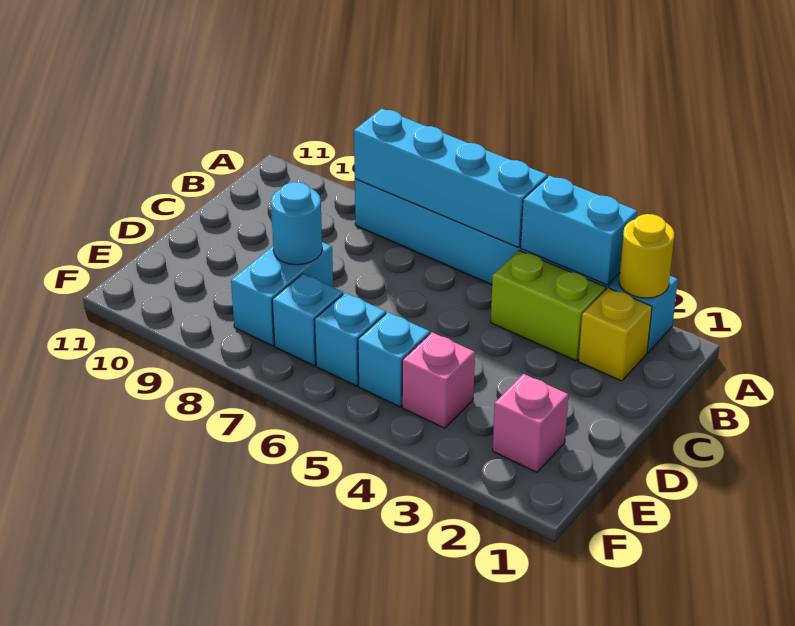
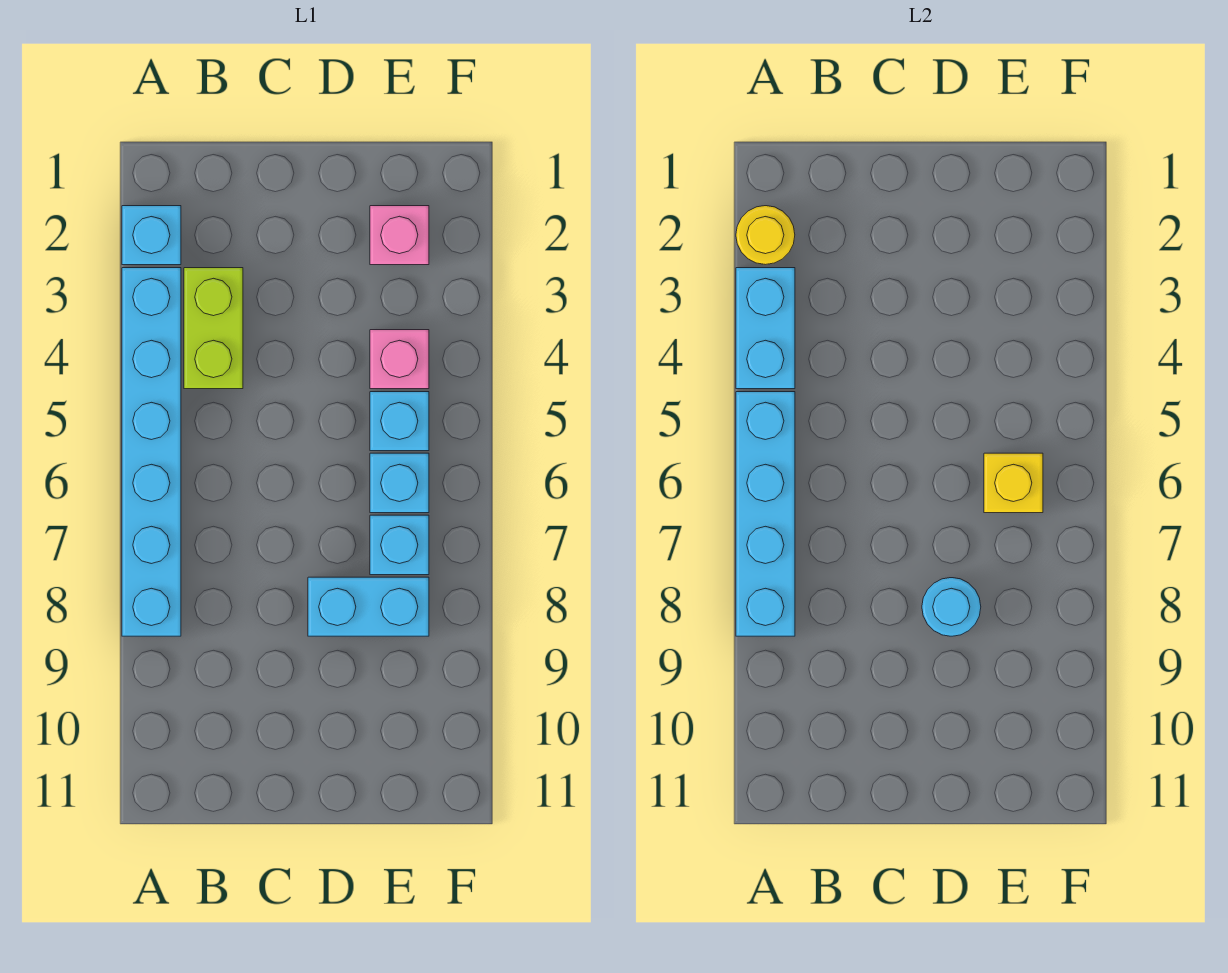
yellow brick B2 level 1 -> yellow brick E6 level 2

